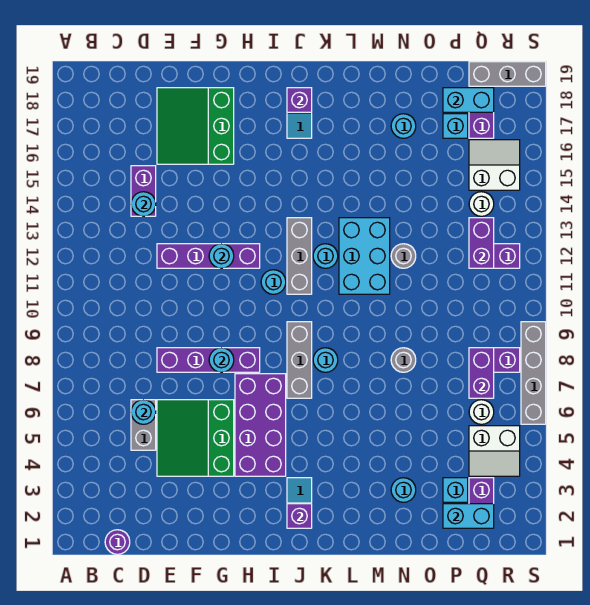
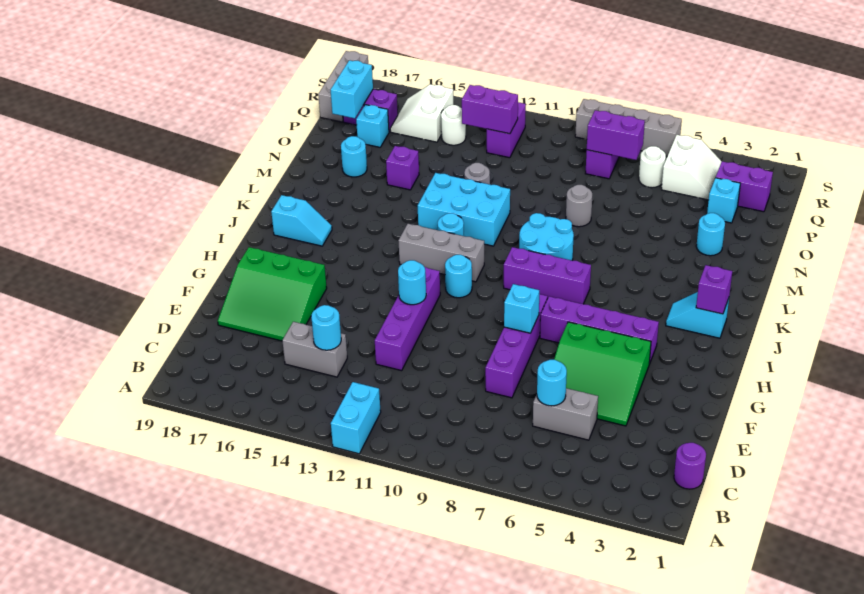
purple brick D14:D15 level 1 -> grey brick D14:D15 level 1
cyan round brick G8 level 2 -> cyan brick G8 level 2
purple brick H4:I7 level 1 -> purple brick H4:H7 level 1
grey brick J7:J9 level 1 -> purple brick J7:J9 level 1
purple brick J18 level 2 -> purple brick N15 level 1
cyan round brick K8 level 1 -> cyan round brick K8:L9 level 1
cyan brick P2:Q2 level 2 -> cyan brick A12:B12 level 1

